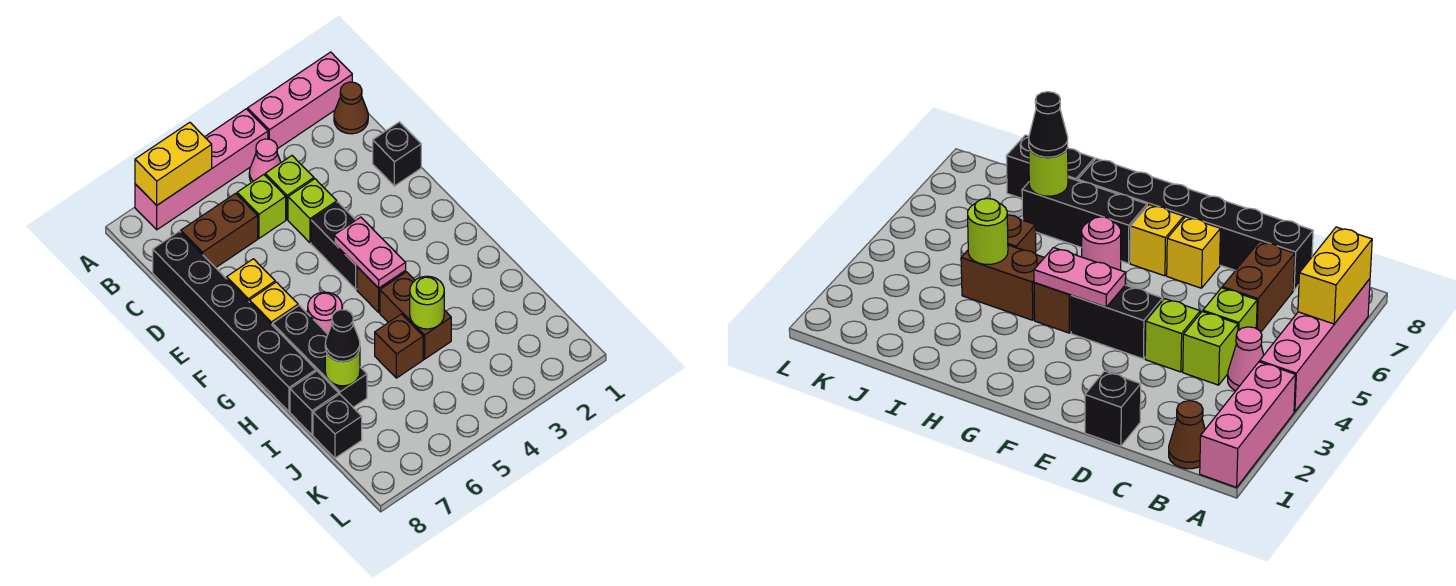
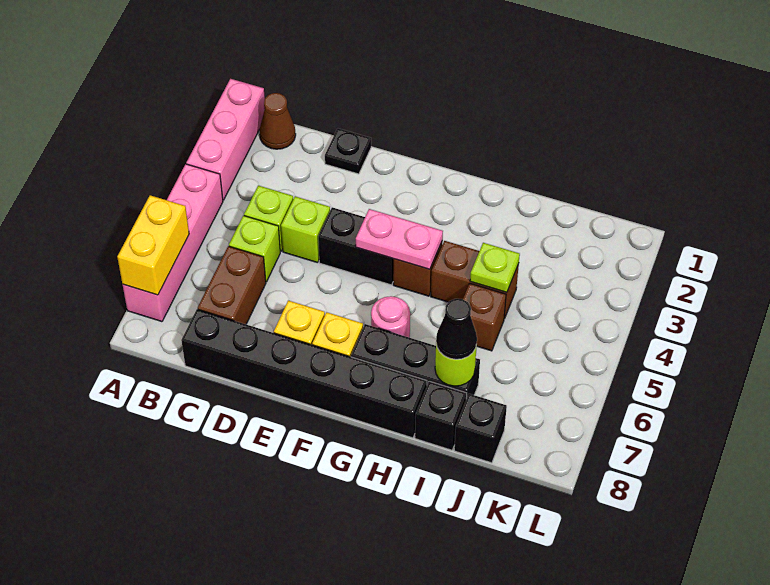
pink cone B4 level 1 -> none
black brick D1 level 1 -> black plate D1 level 1
lime round brick I4 level 2 -> lime plate I4 level 2

